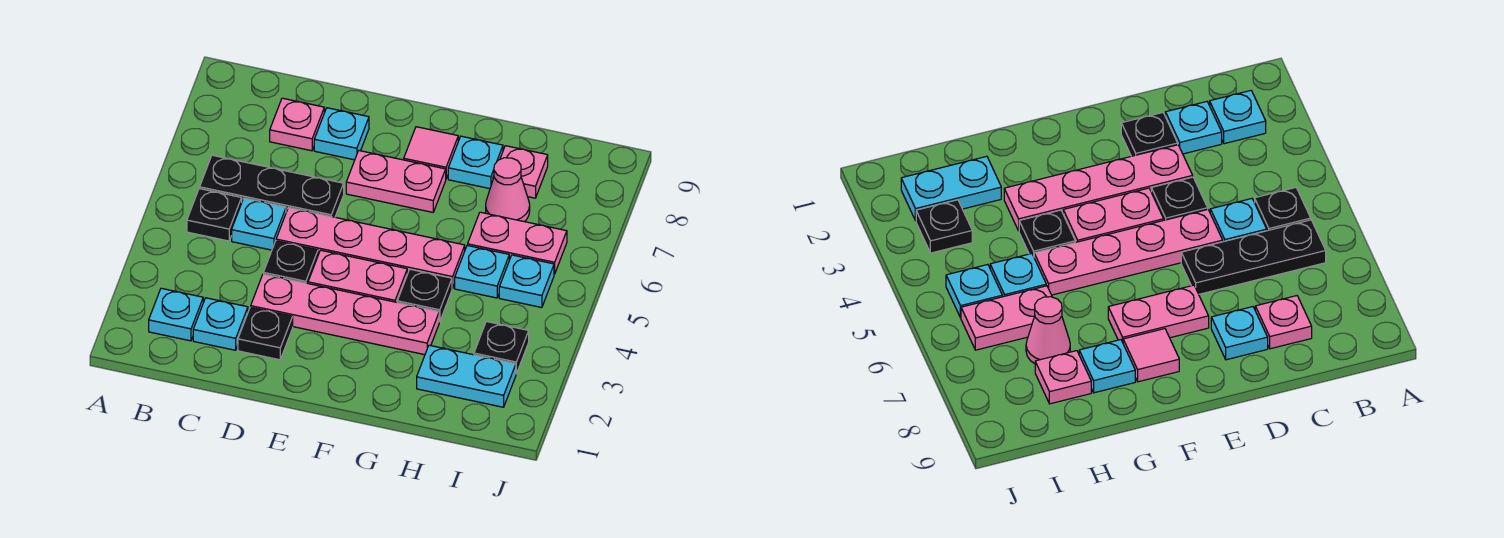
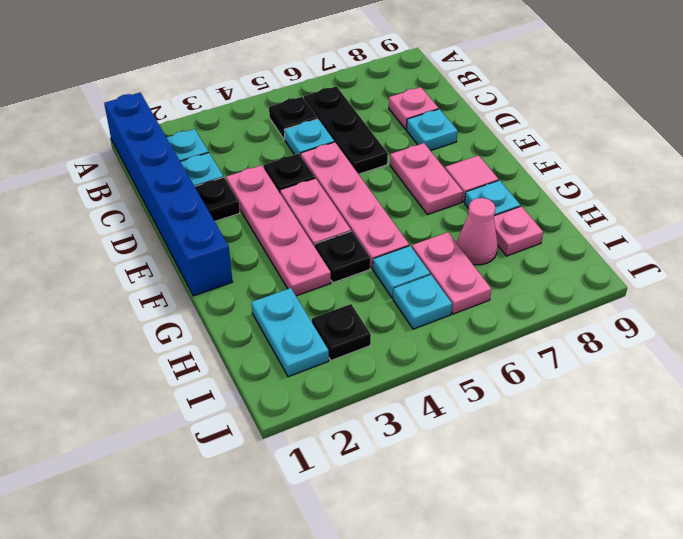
none -> blue brick A1:F1 level 1

